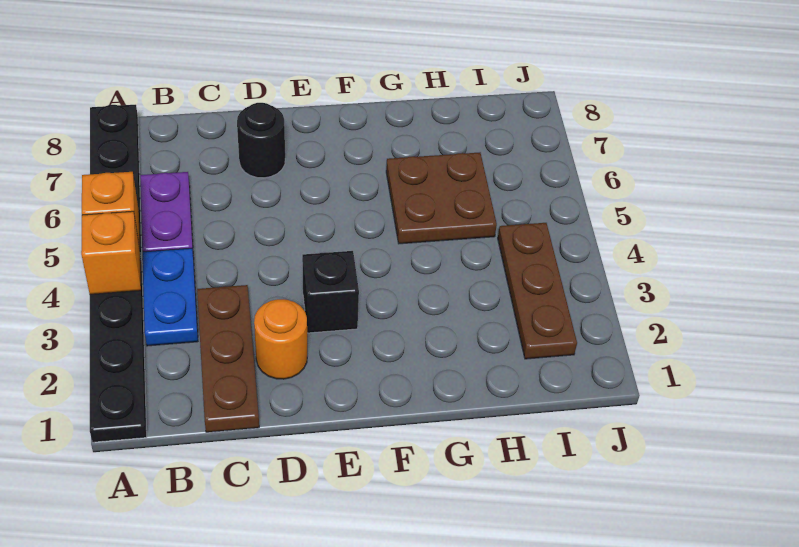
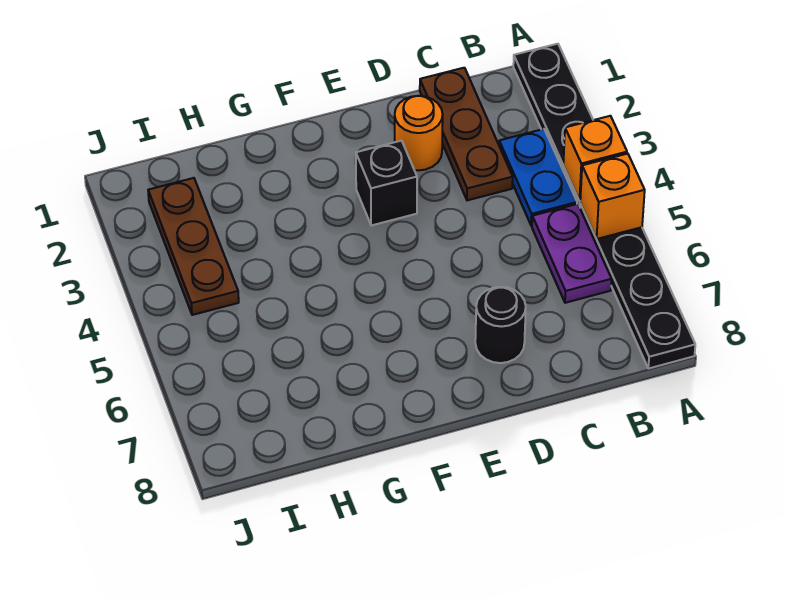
brown plate G5:H6 level 1 -> none

